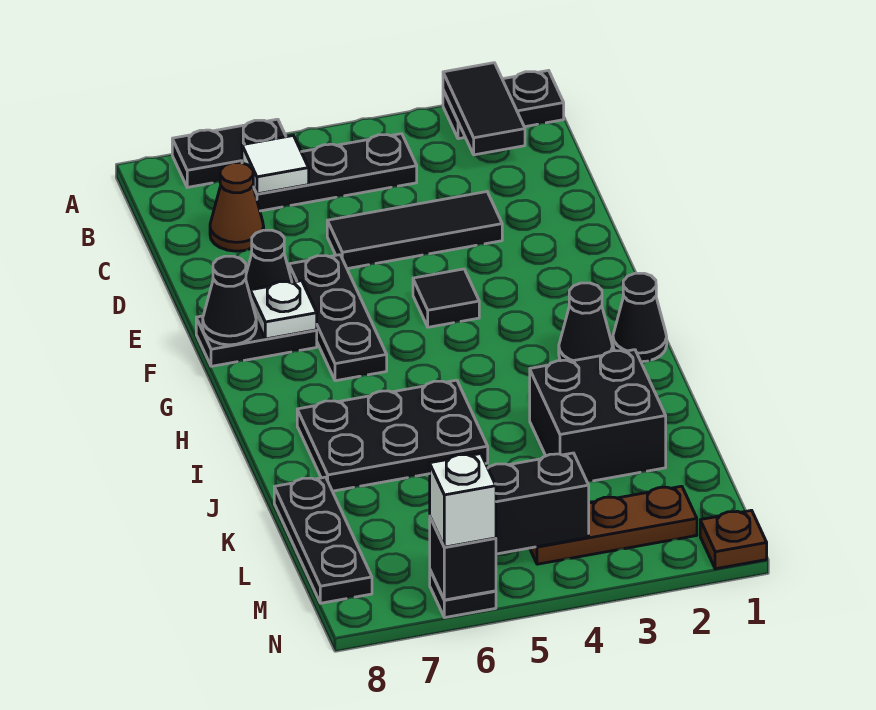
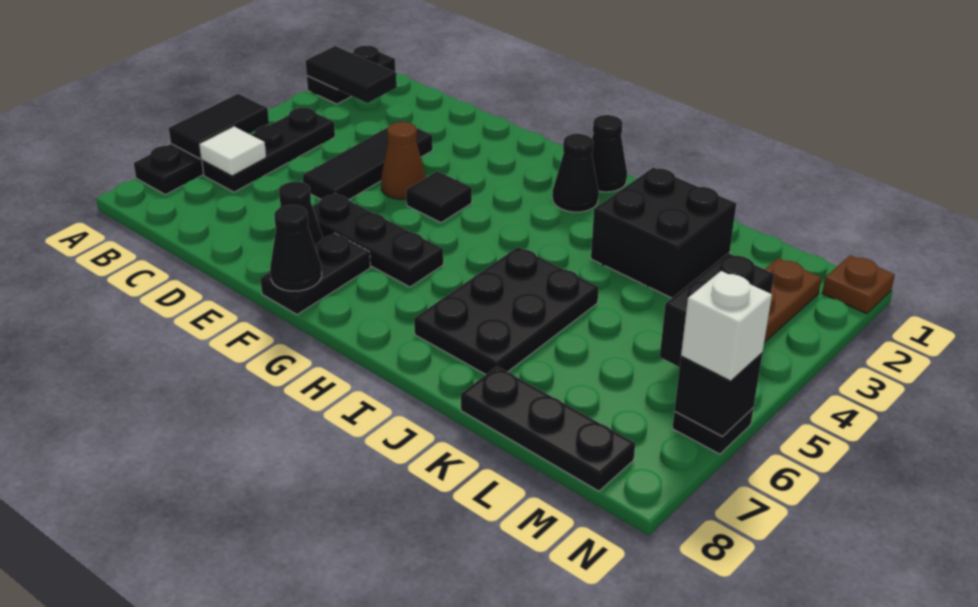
none -> black tile A5:A6 level 2
brown cone C7 level 1 -> brown cone E4 level 1
white plate F7 level 2 -> none

